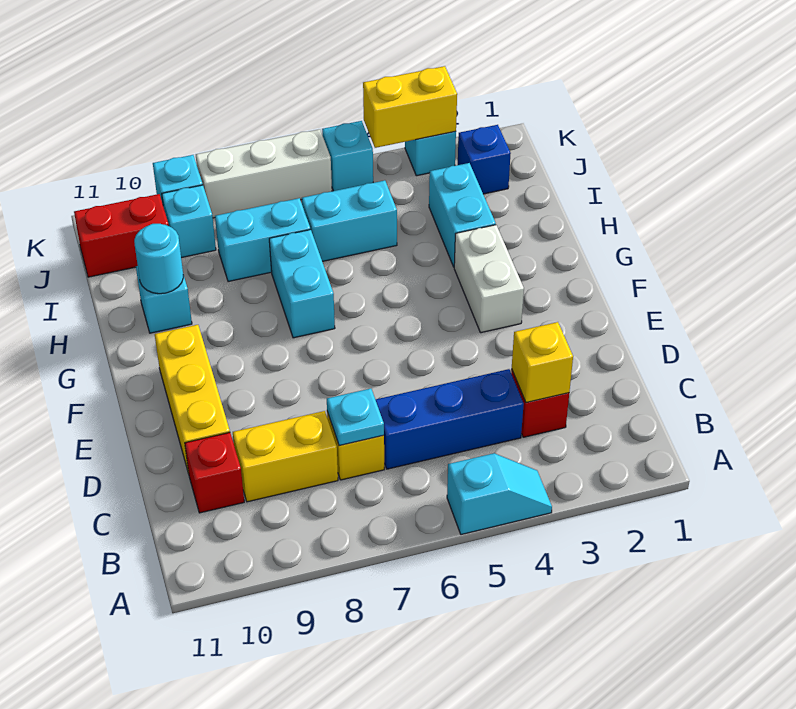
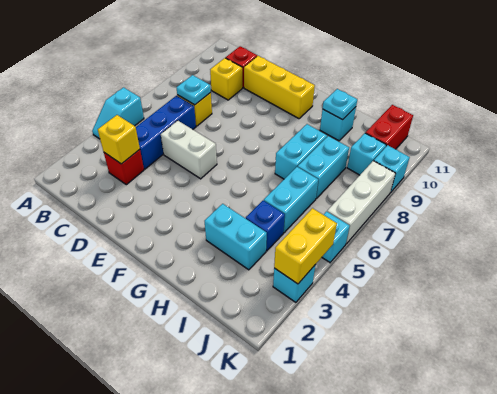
yellow brick C8:C9 level 1 -> yellow brick C9 level 1
white brick F3:G3 level 1 -> white brick D5:E5 level 1
cyan brick G7:H7 level 1 -> cyan brick H7:H8 level 1
cyan round brick H10 level 2 -> cyan plate H10 level 2
blue brick J2 level 1 -> blue brick I4 level 1

